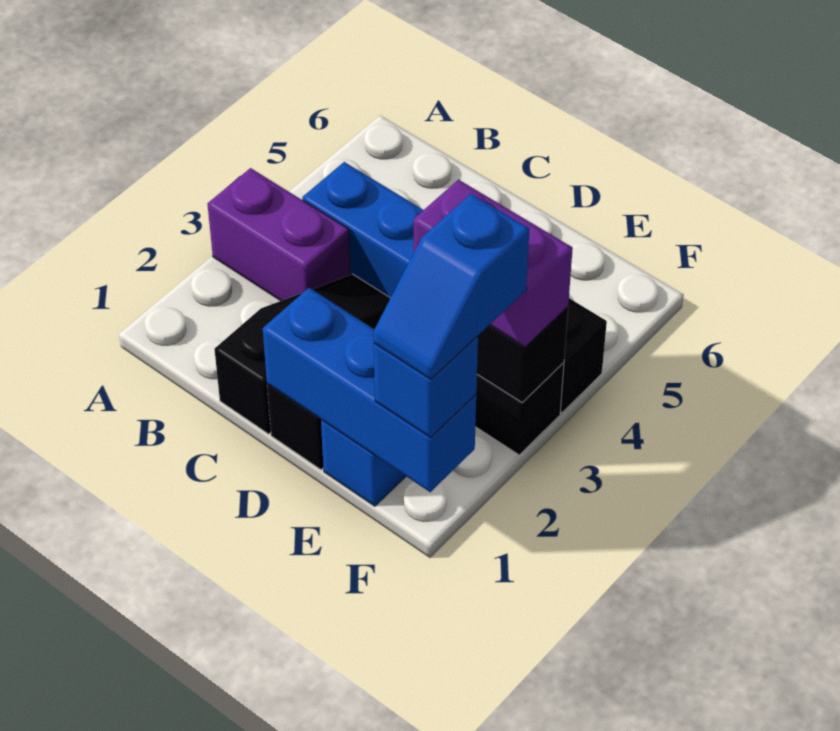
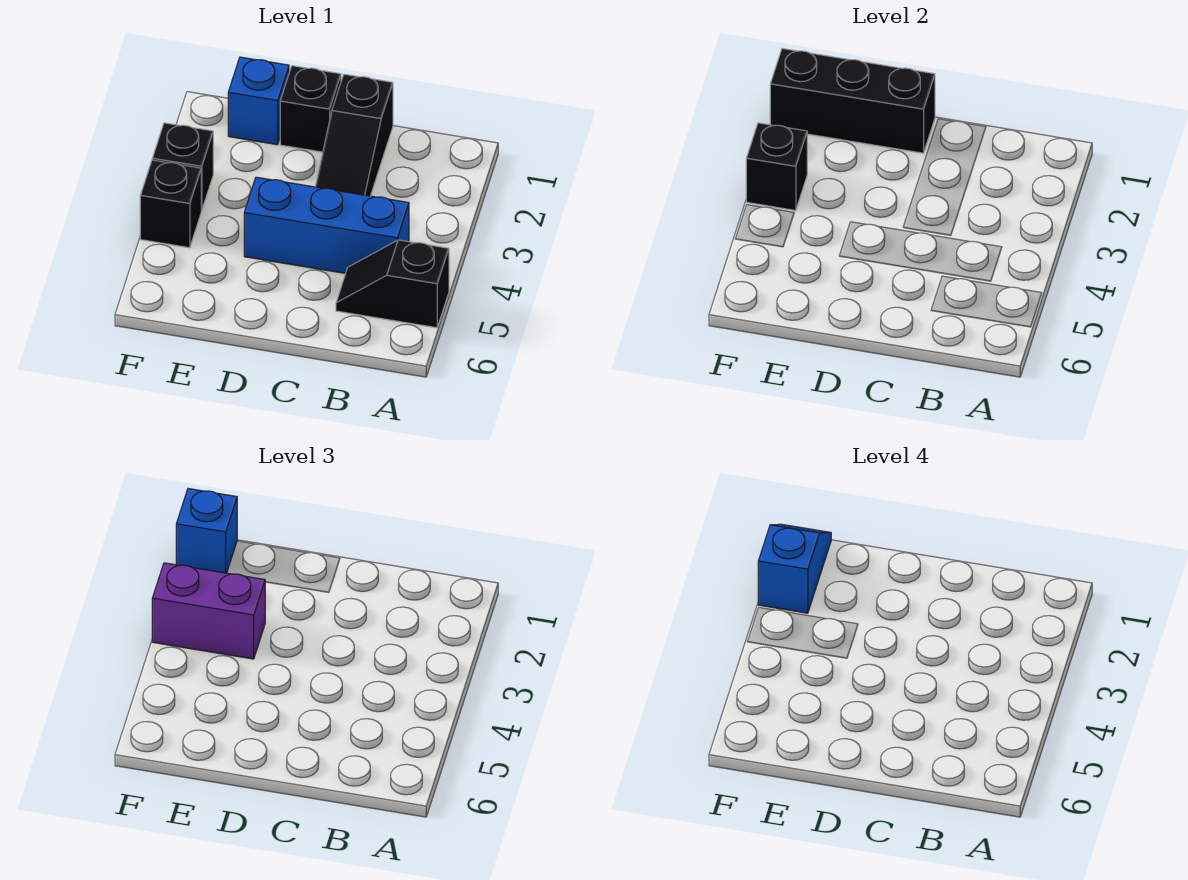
purple brick A3:B3 level 1 -> none
none -> black slope A5:B5 level 1 top A
blue brick D1:F1 level 2 -> black brick D1:F1 level 2

